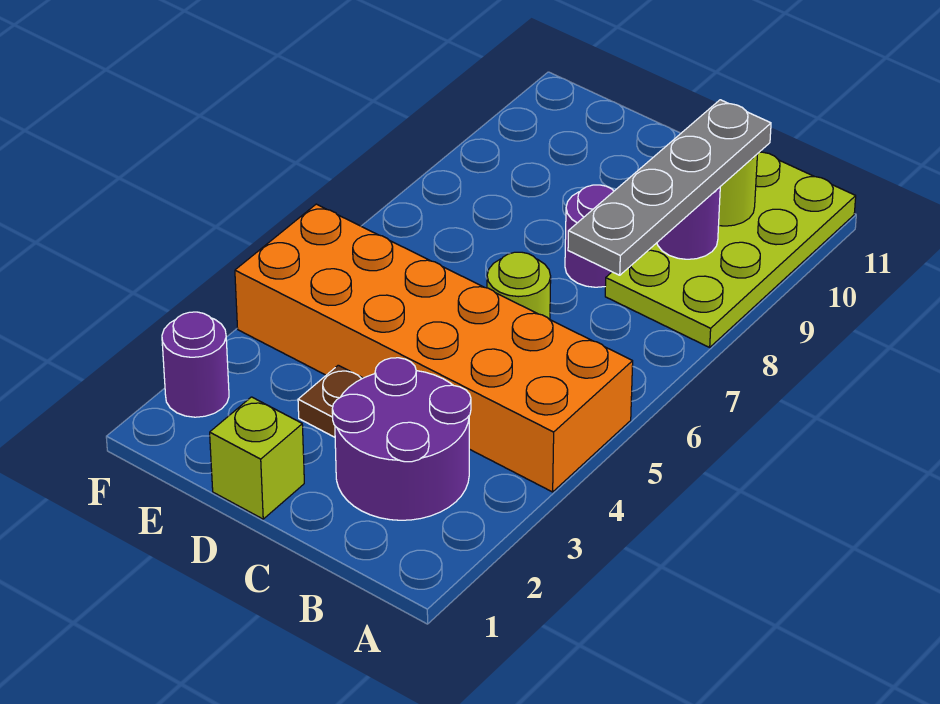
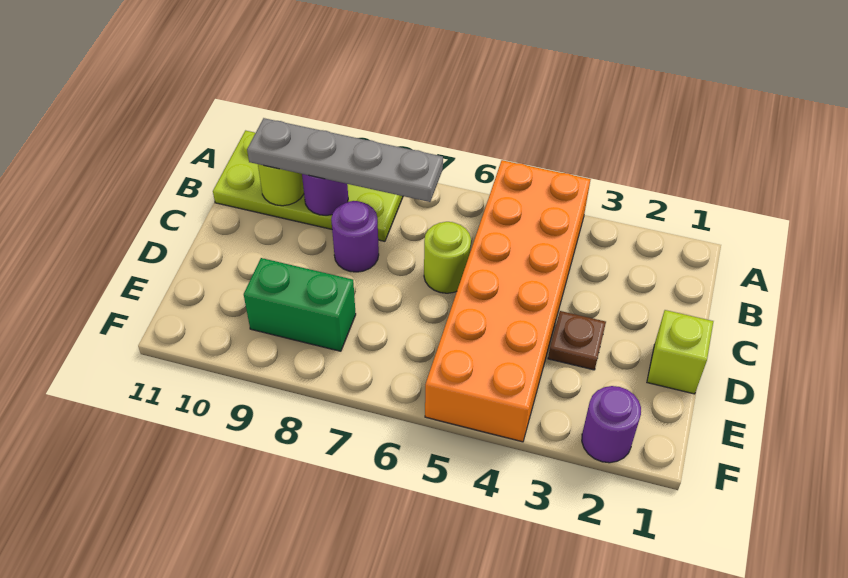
purple round brick B2:C3 level 1 -> none
none -> green brick E8:E9 level 1

